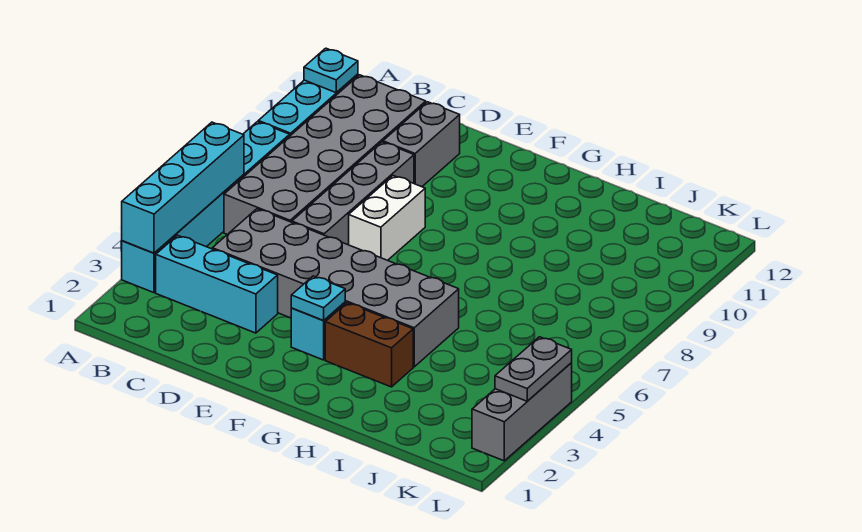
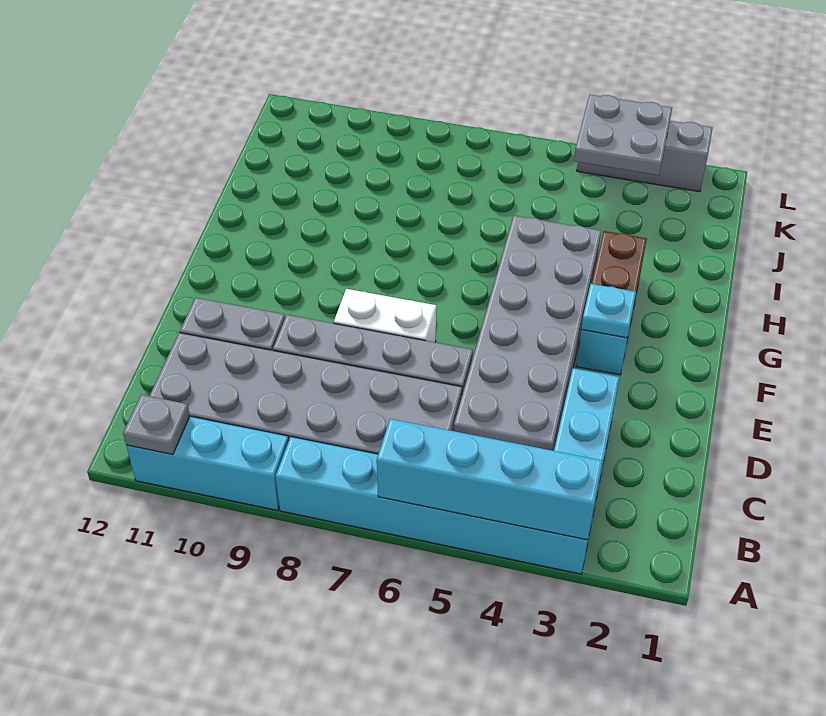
cyan plate A11 level 2 -> grey plate A11 level 2
grey plate L3:L4 level 2 -> grey plate K3:L4 level 2

